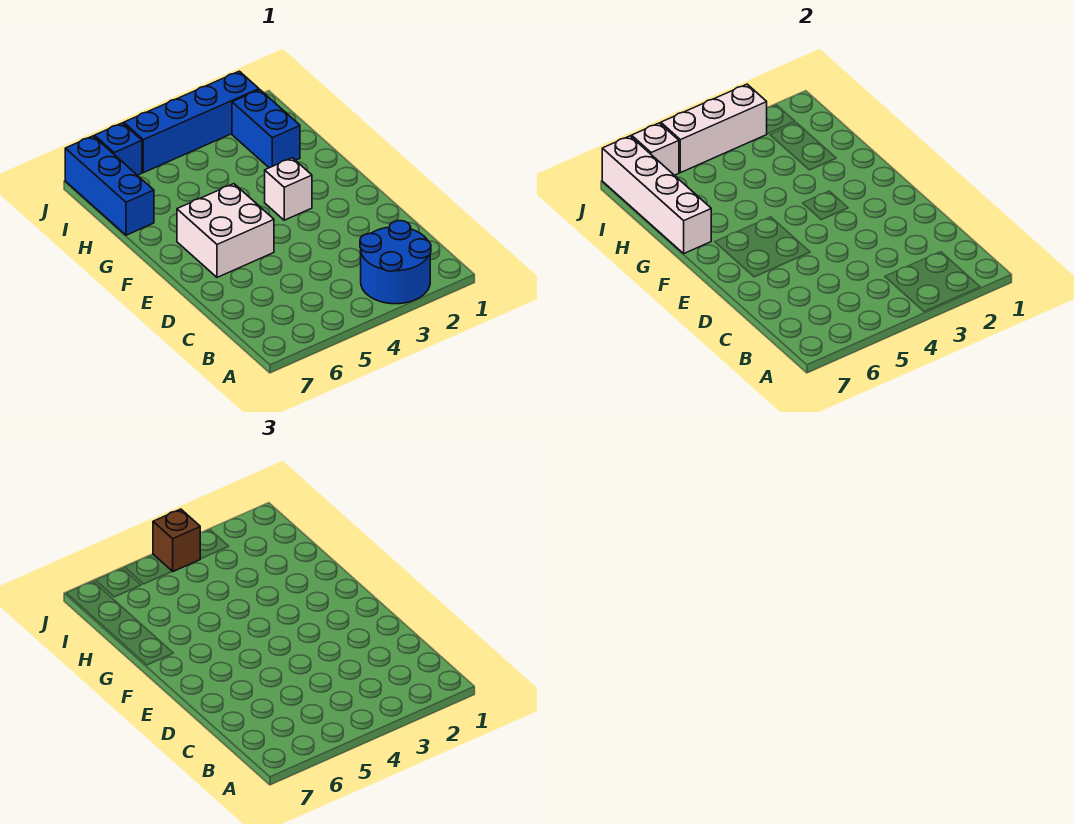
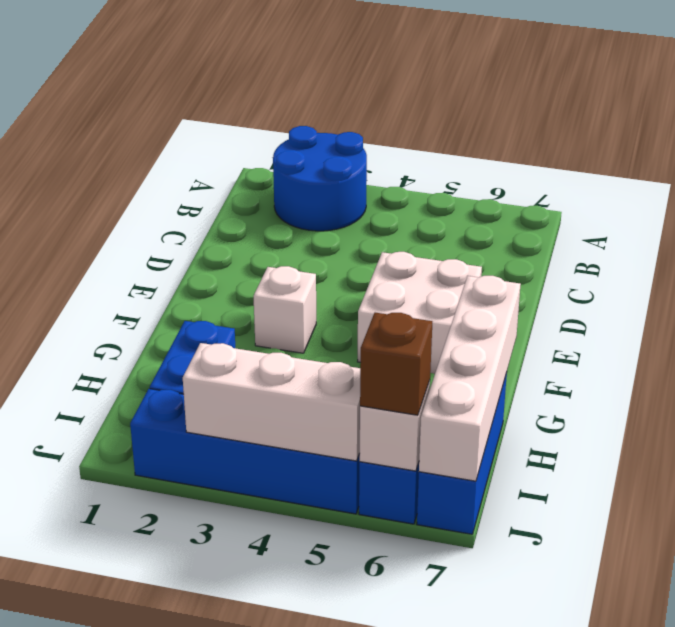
brown brick J4 level 3 -> brown brick J6 level 3

